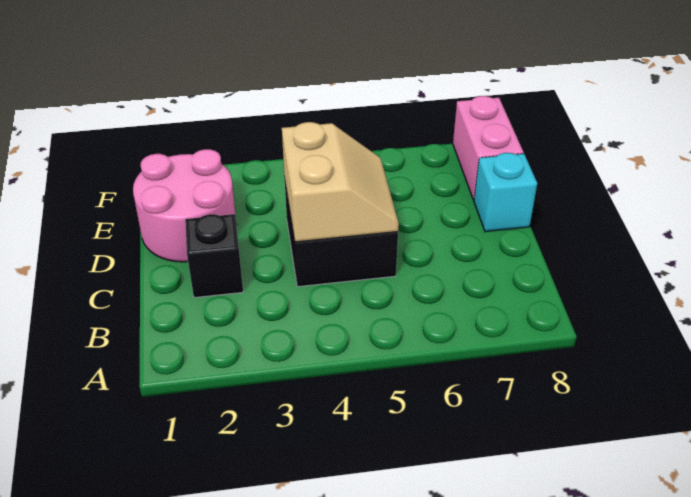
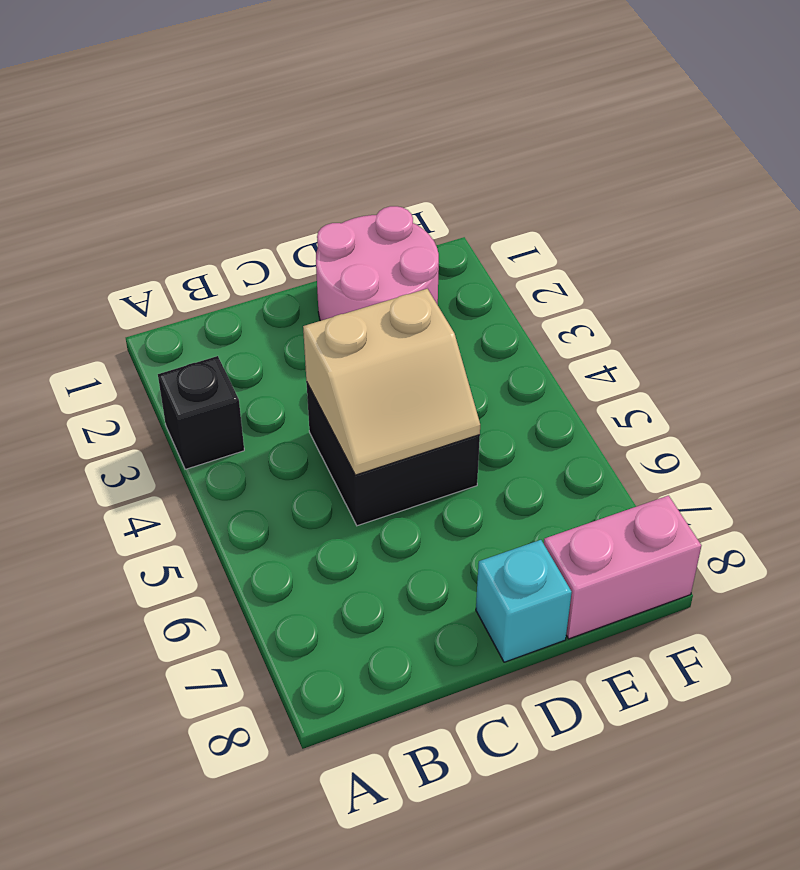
black brick C2 level 1 -> black brick A3 level 1

